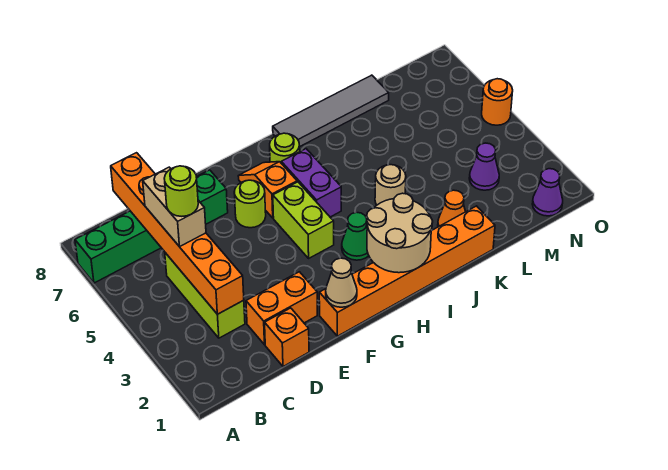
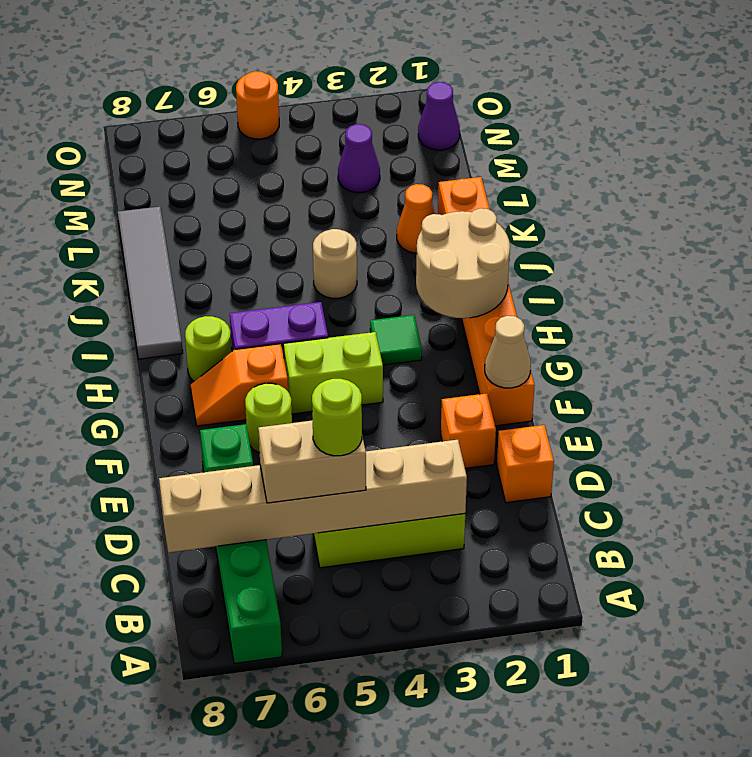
orange brick C3:C8 level 2 -> tan brick C3:C8 level 2
orange brick D2:E2 level 1 -> orange brick E2 level 1
green cone H3 level 1 -> green tile H3 level 1

